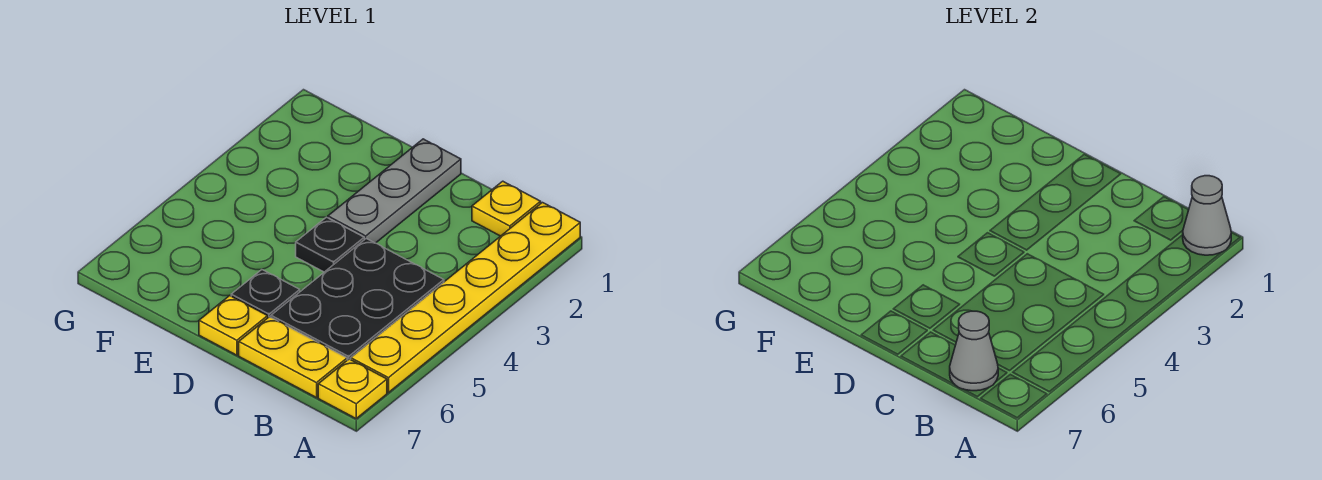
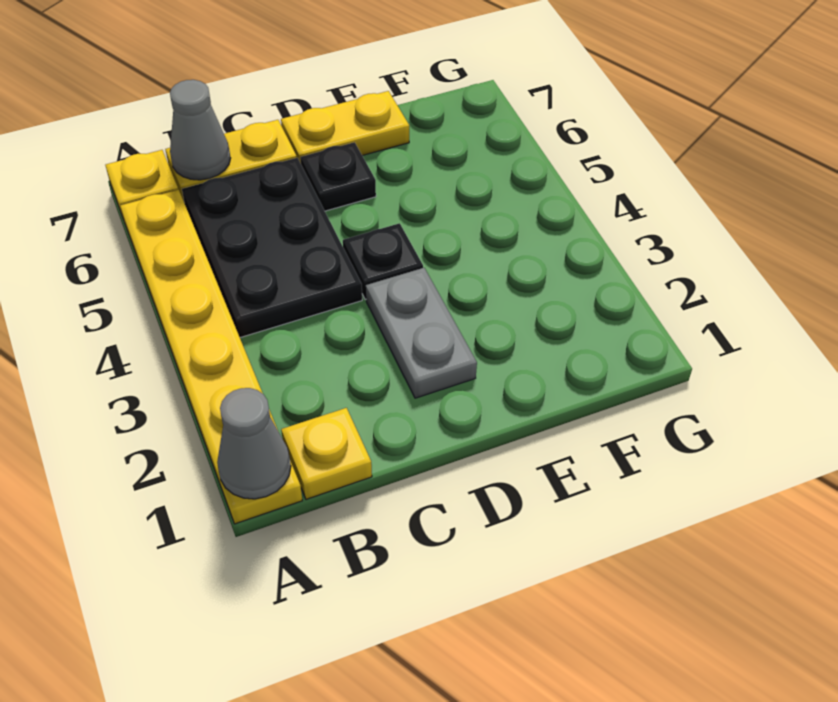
grey plate D1:D3 level 1 -> grey plate D2:D3 level 1
yellow plate D7 level 1 -> yellow plate D7:E7 level 1

